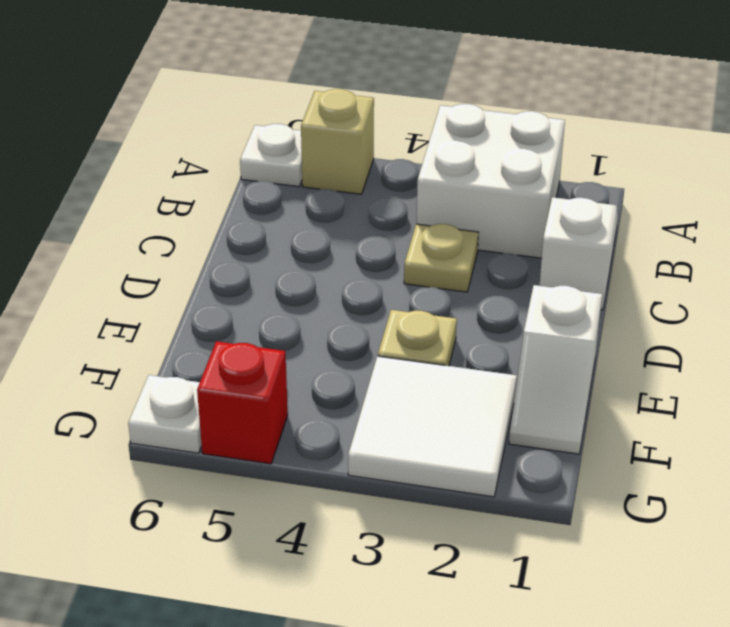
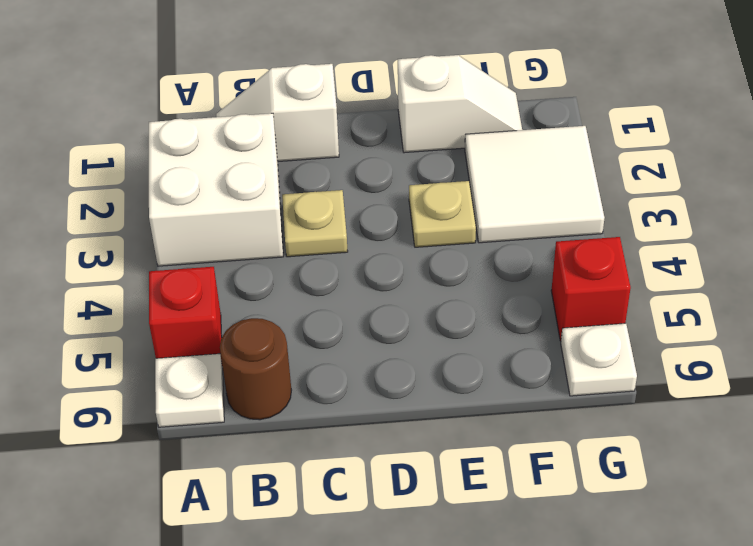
tan brick A5 level 1 -> red brick A5 level 1
none -> brown round brick B6 level 1

